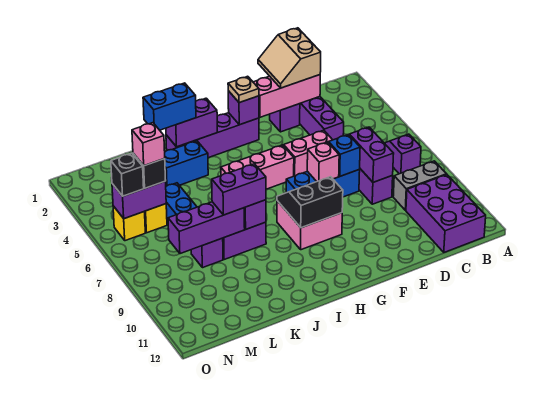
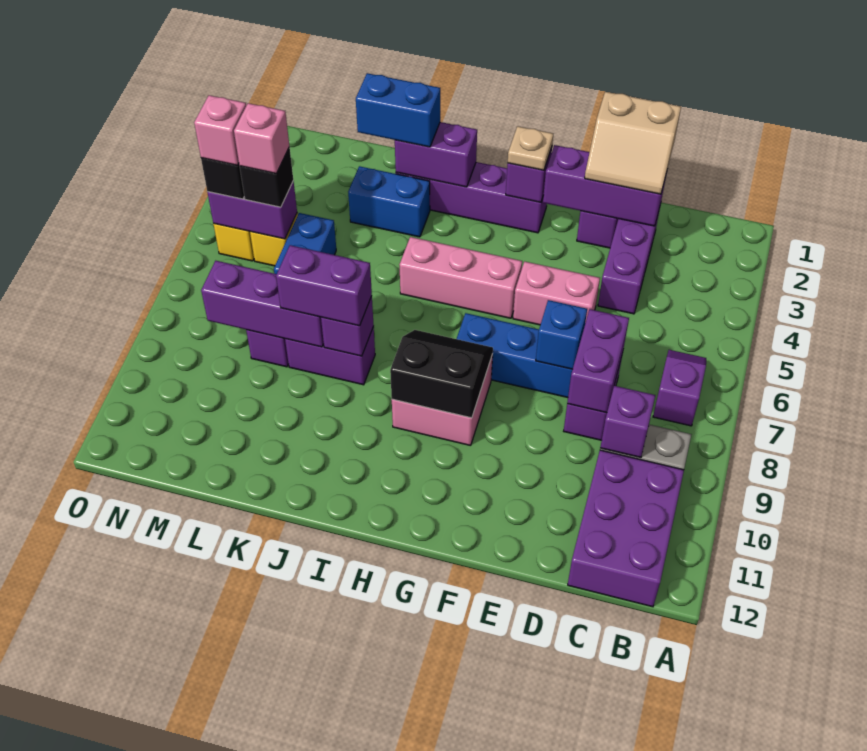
none -> purple brick C9 level 2
tan slope D1:E2 level 3 top D -> tan slope D1:E2 level 3 top 1
pink brick D2:F2 level 2 -> purple brick D2:F2 level 2
pink brick F7 level 2 -> pink brick N5 level 4

